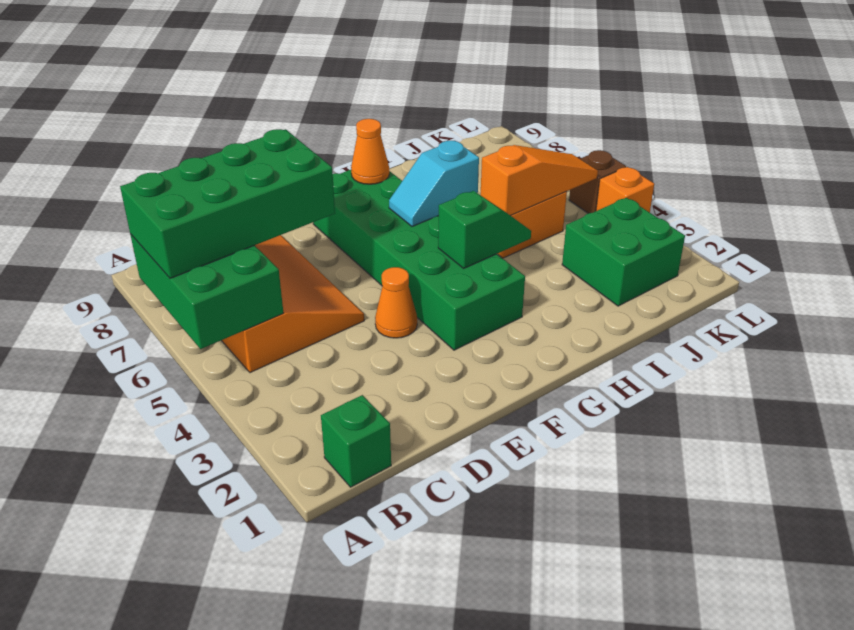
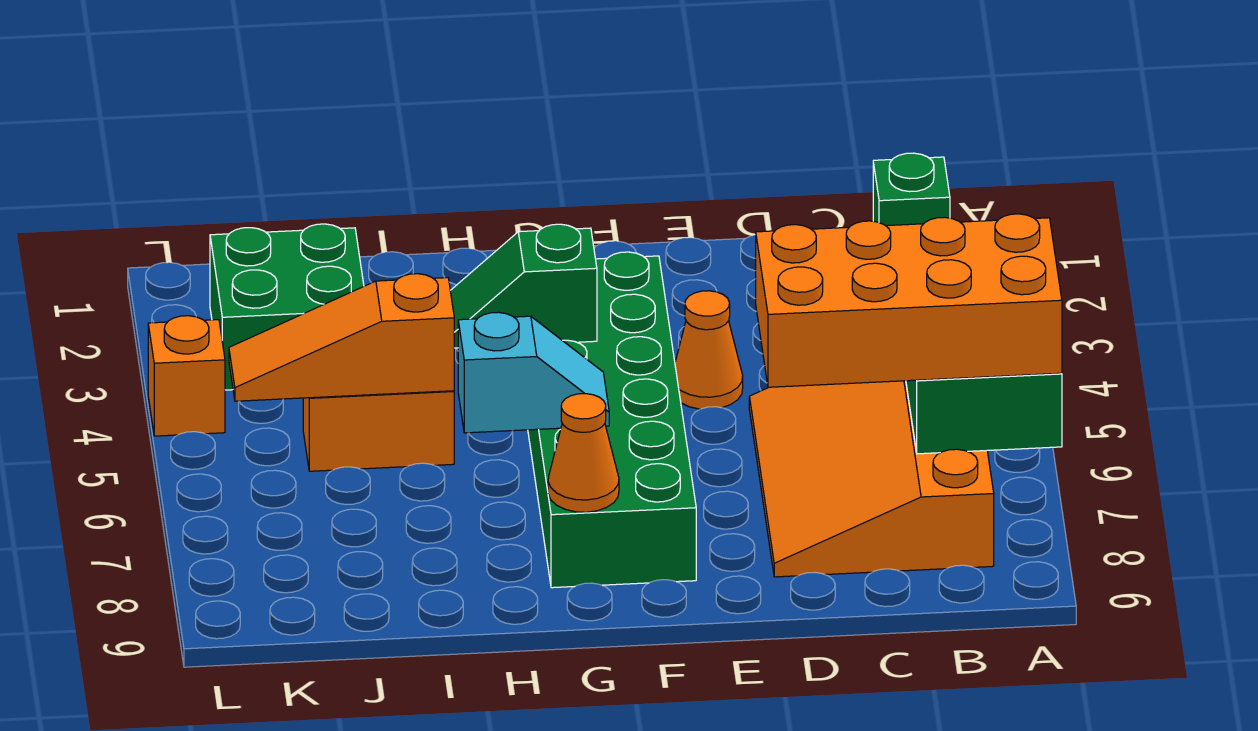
green brick A6:D7 level 3 -> orange brick A6:D7 level 3
brown brick L5 level 1 -> none

